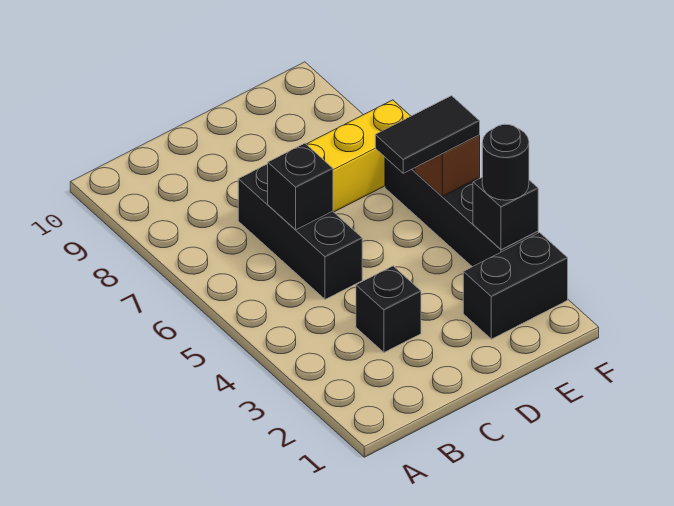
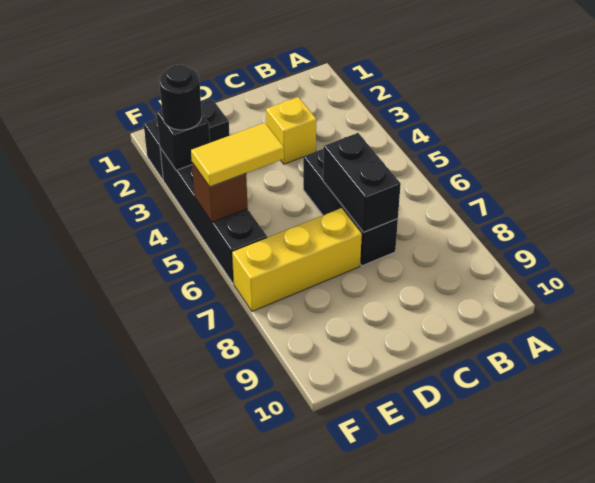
black brick C3 level 1 -> yellow brick C3 level 1
black brick C6 level 2 -> black brick C6:C7 level 2
black tile E5:F5 level 3 -> yellow tile E5:F5 level 3

